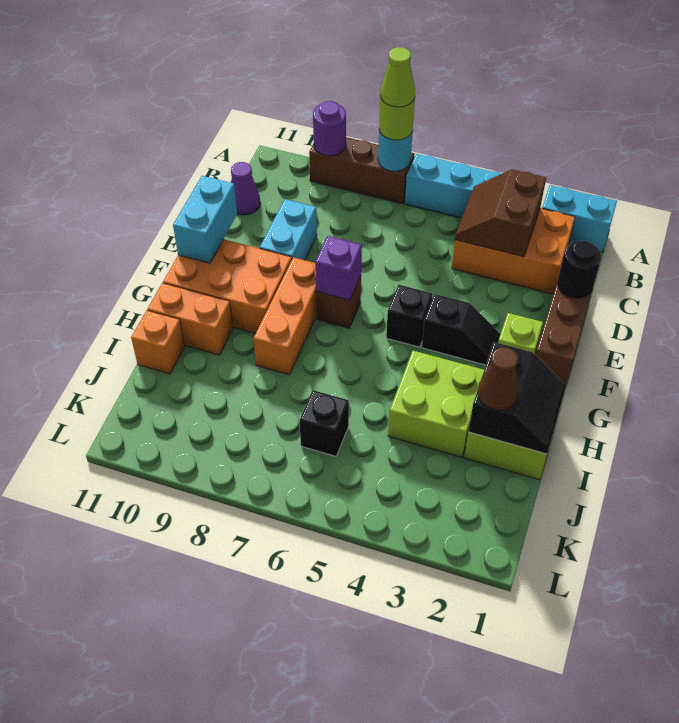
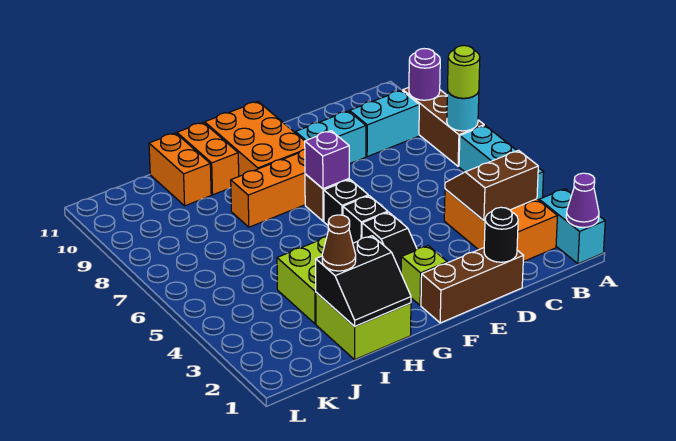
lime cone A7 level 4 -> none
purple cone C11 level 1 -> purple cone A1 level 2
cyan brick E11:F11 level 2 -> cyan brick B9:C9 level 1
orange brick I11 level 1 -> orange brick I10:I11 level 1
black brick J6 level 1 -> black brick F6 level 1

